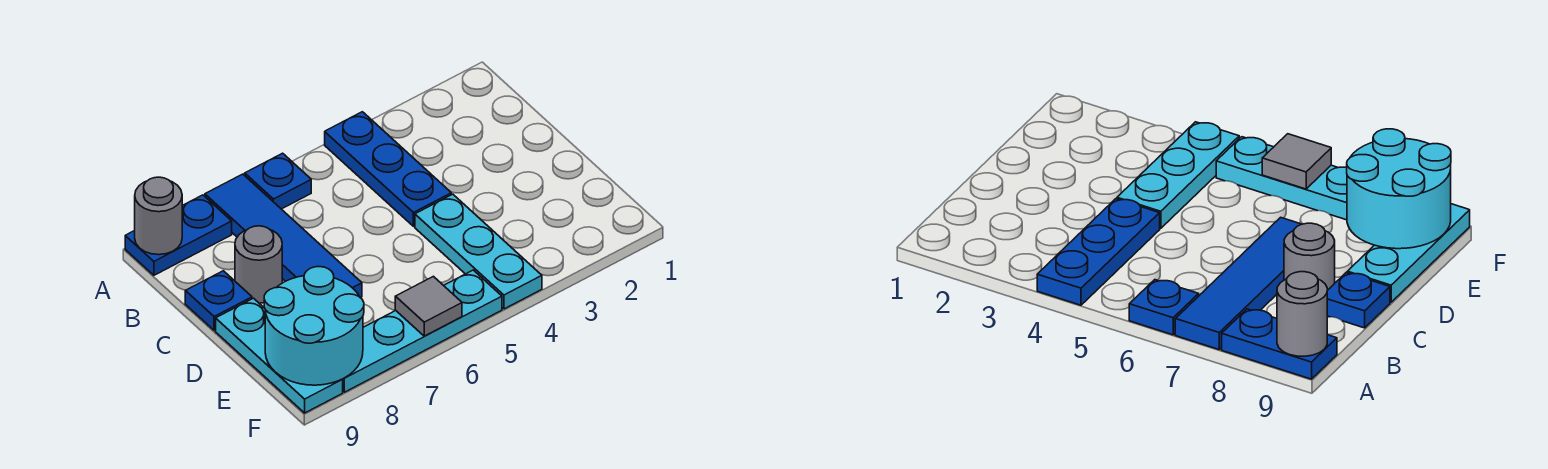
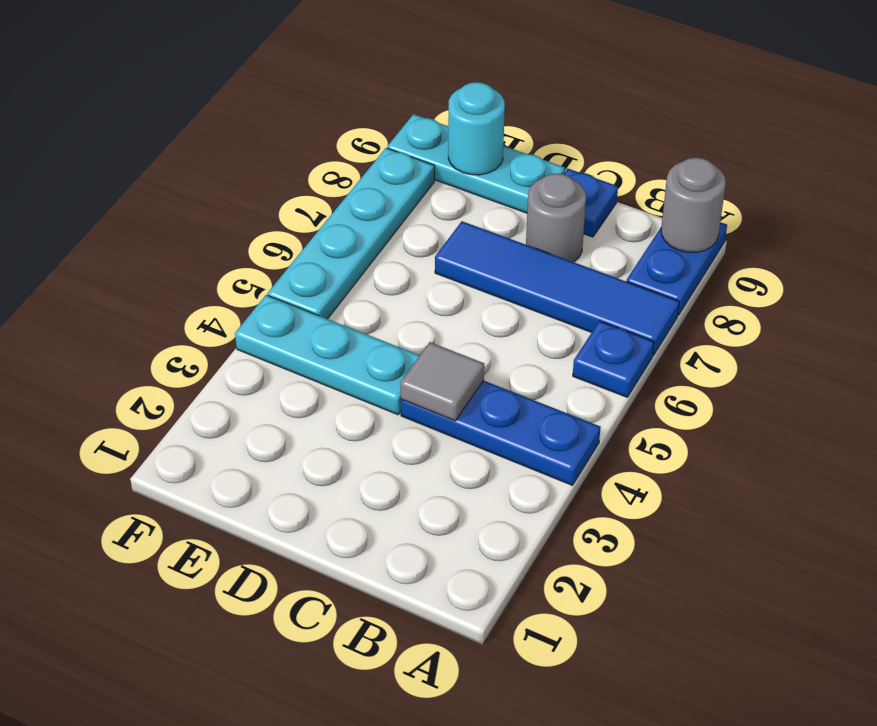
cyan round brick E8:F9 level 2 -> cyan round brick E9 level 2
grey tile F6 level 2 -> grey tile C4 level 2

